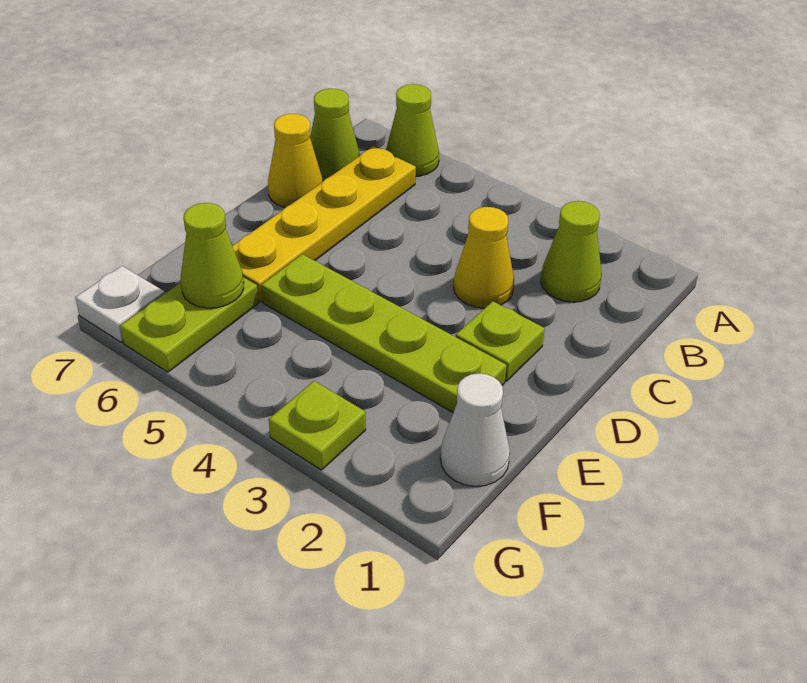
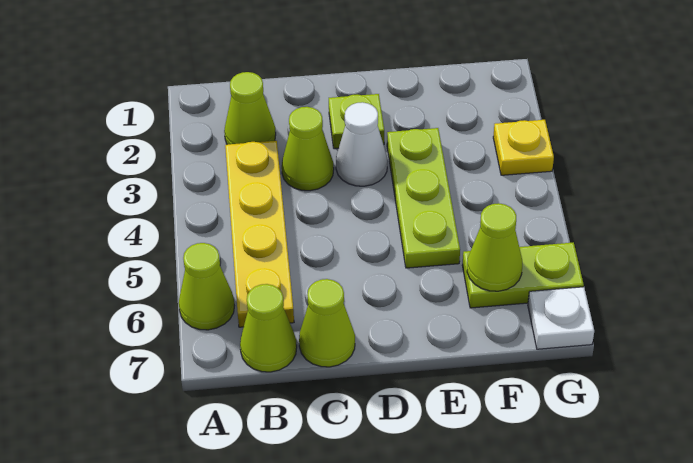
yellow plate B6:E6 level 1 -> yellow plate B3:B6 level 1
yellow cone C3 level 1 -> lime cone C3 level 1
yellow cone C7 level 1 -> lime cone C7 level 1
lime plate E2:E5 level 1 -> lime plate E3:E5 level 1
white cone F1 level 1 -> white cone D3 level 1
lime plate G3 level 1 -> yellow plate G3 level 1

